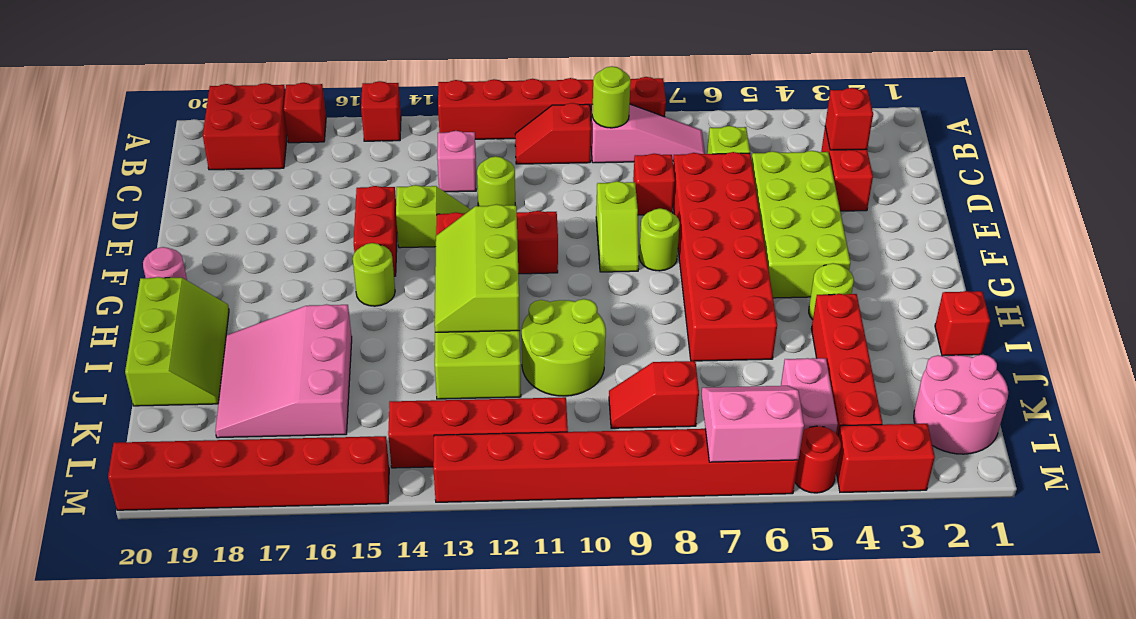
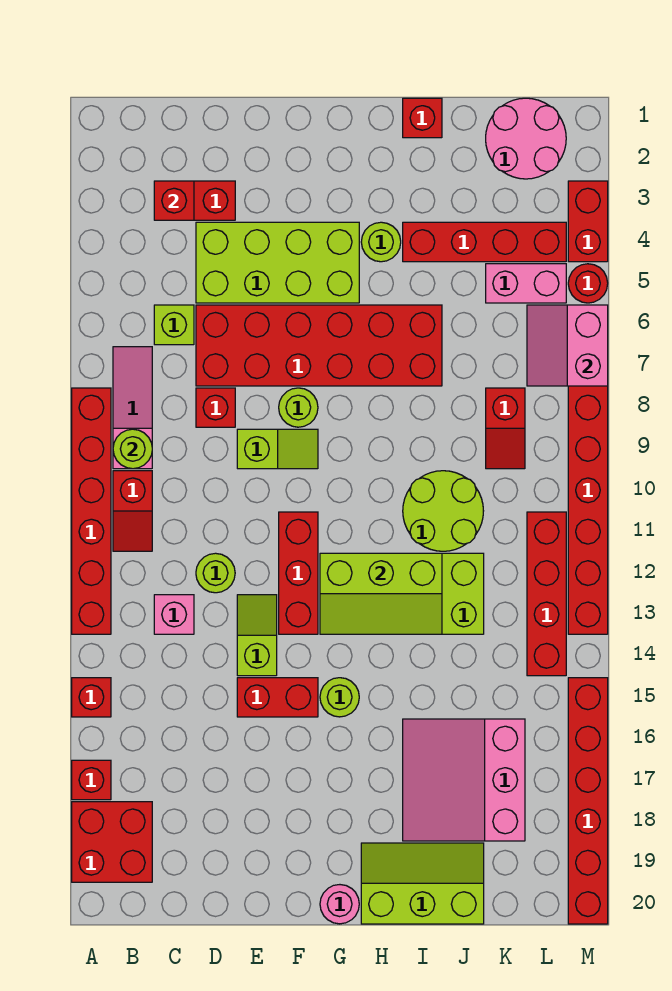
pink slope I16:K18 level 1 top 16 -> pink slope I16:K18 level 1 top K

